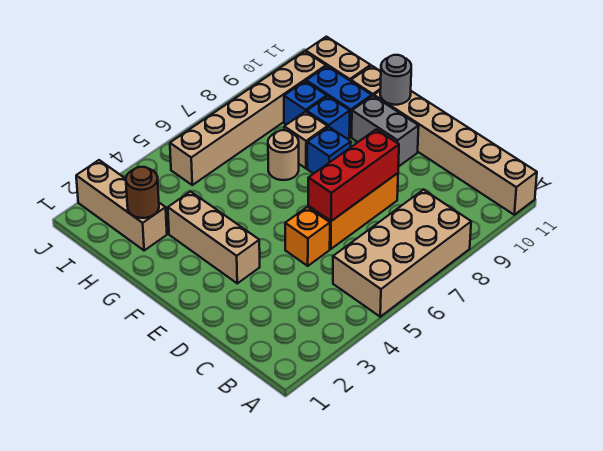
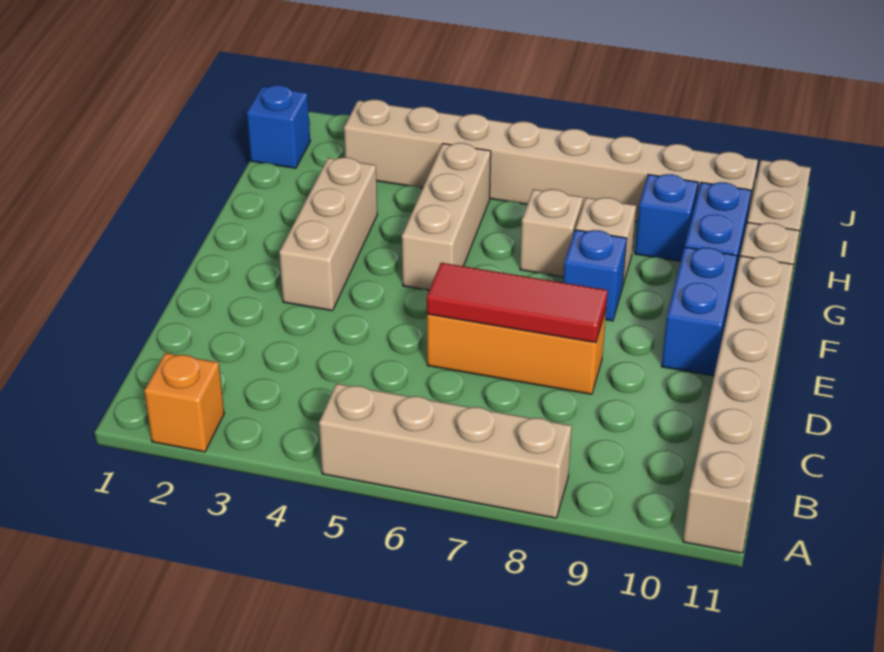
tan brick A5:B8 level 1 -> tan brick A5:A8 level 1
orange brick D5 level 1 -> orange brick A2 level 1
red brick D6:D8 level 2 -> red tile D6:D8 level 2
grey brick E10:F10 level 1 -> blue brick E10:F10 level 1
grey round brick F11 level 2 -> none
tan round brick G7 level 1 -> tan brick G7 level 1
blue brick G9 level 1 -> blue brick I1 level 1
tan brick H2:J2 level 1 -> tan brick F5:H5 level 1
brown round brick H2 level 2 -> none
tan brick I5:I10 level 1 -> tan brick I3:I10 level 1

